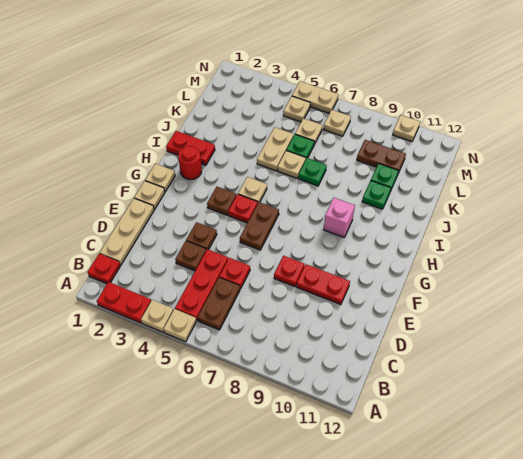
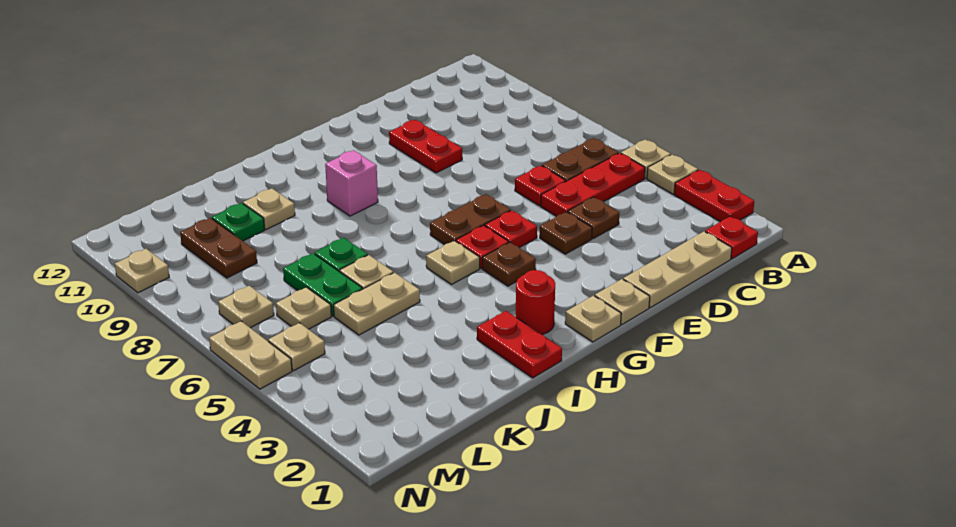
red plate E8 level 1 -> red plate F5 level 1
green plate J10 level 1 -> tan plate J10 level 1
green plate K6 level 1 -> green plate K6:K7 level 1

